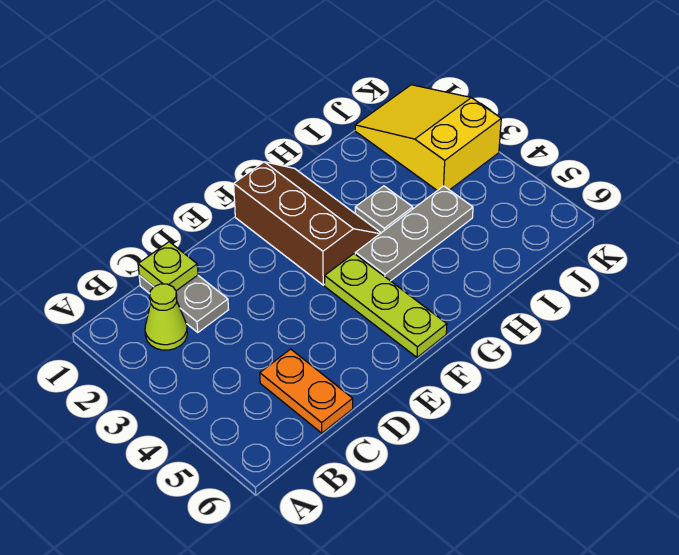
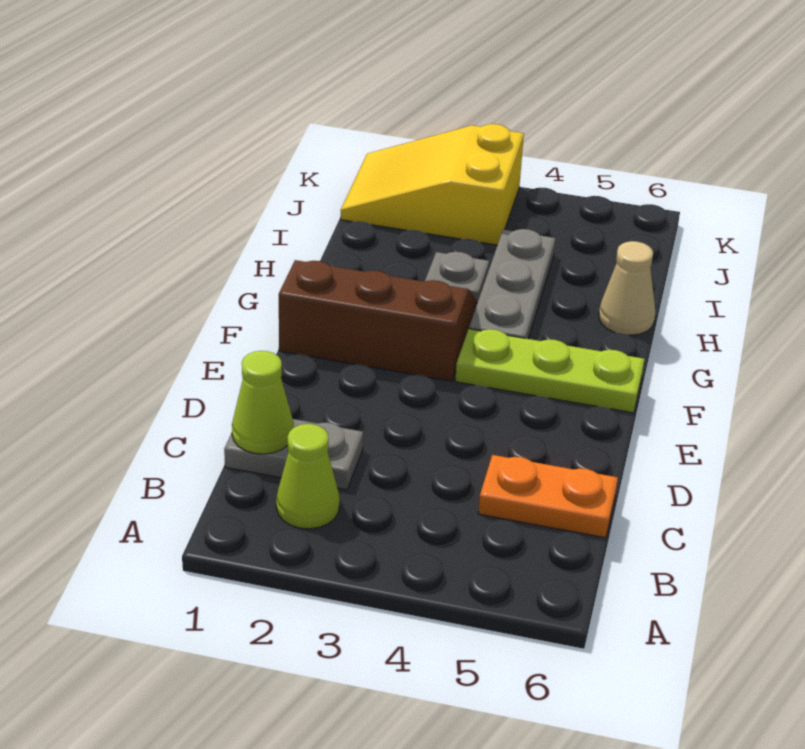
lime plate C1 level 2 -> lime cone C1 level 2
none -> tan cone H6 level 1

